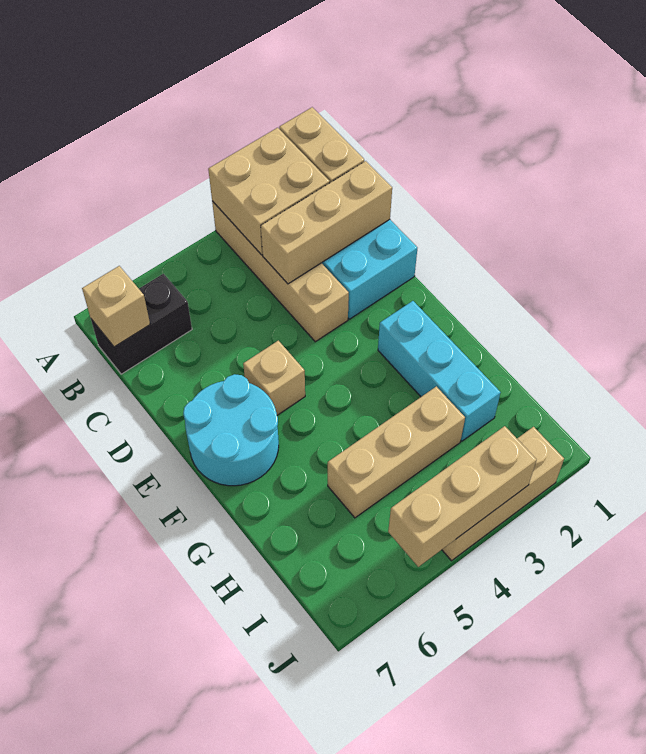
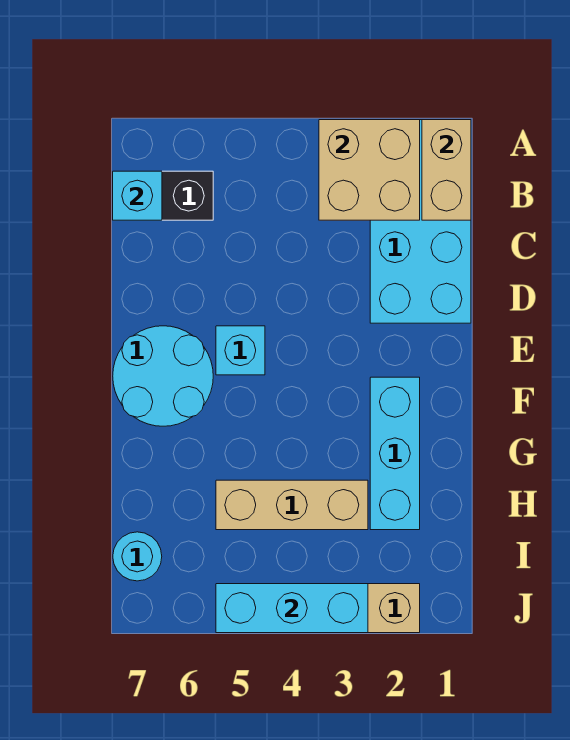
tan brick A3:D3 level 1 -> none
tan brick B7 level 2 -> cyan brick B7 level 2
tan brick C1:C3 level 2 -> none
tan brick E5 level 1 -> cyan brick E5 level 1
none -> cyan round brick I7 level 1
tan brick J3:J5 level 2 -> cyan brick J3:J5 level 2

